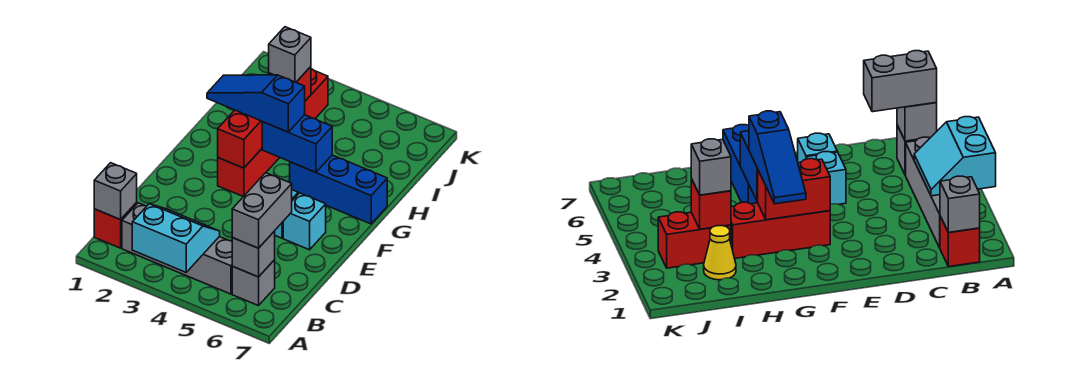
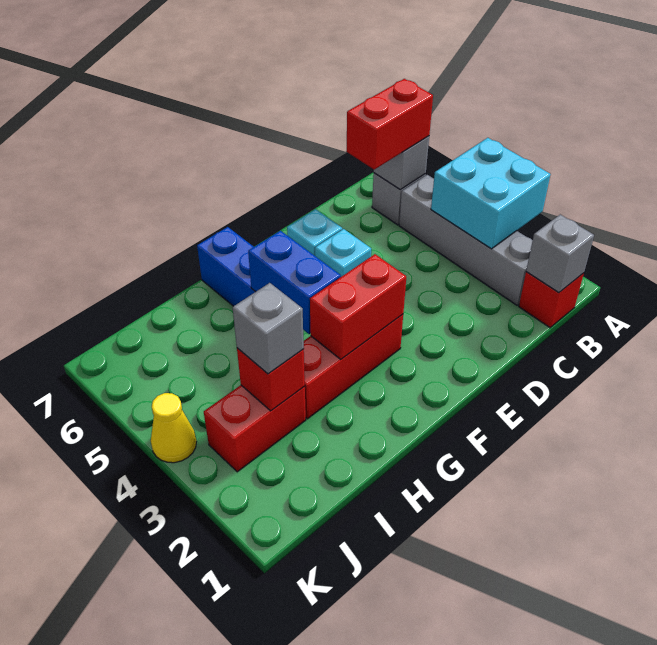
cyan slope A3:B4 level 2 top A -> cyan brick A3:B4 level 2
grey brick B6:C6 level 3 -> red brick B6:C6 level 3
blue slope G2:G4 level 3 top 4 -> none
yellow cone I2 level 1 -> yellow cone K4 level 1

